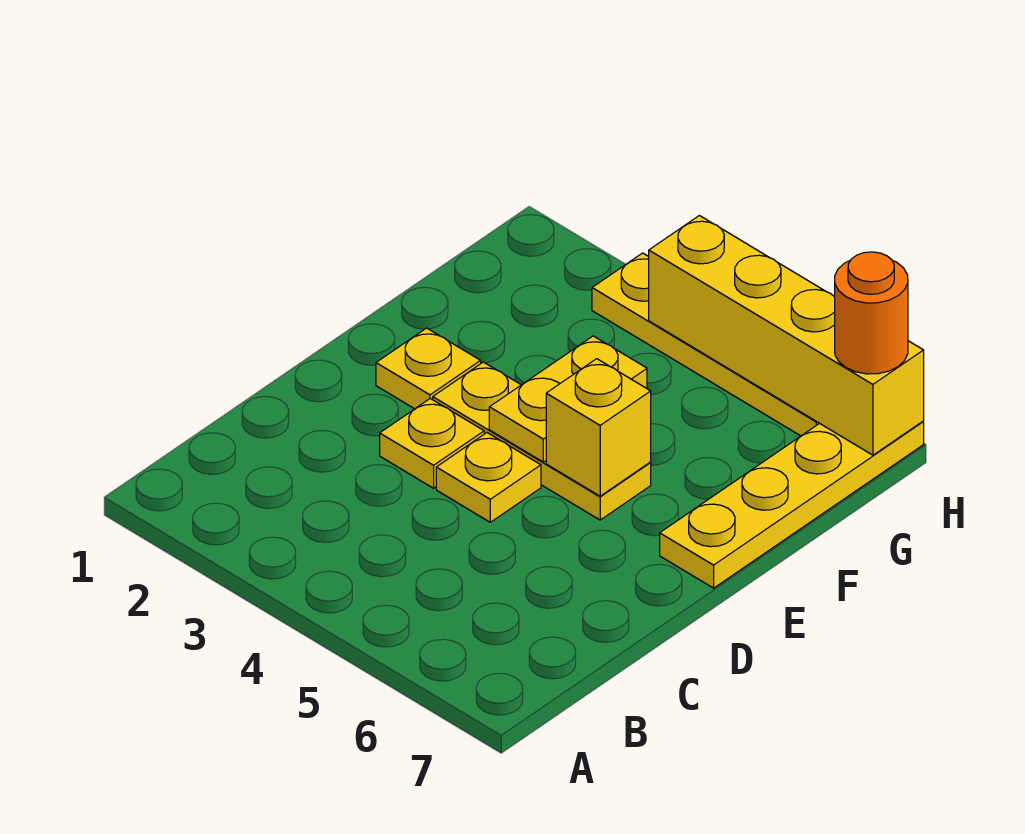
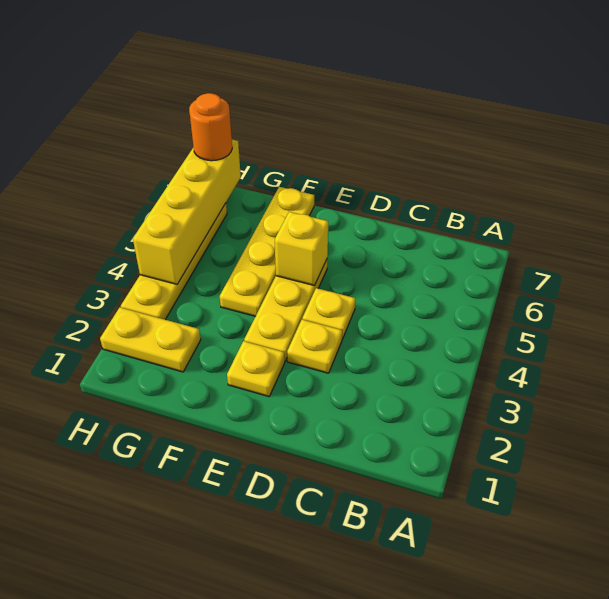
yellow plate E4:F4 level 2 -> yellow plate G2:H2 level 1
yellow plate E7:H7 level 1 -> yellow plate F4:F7 level 1

